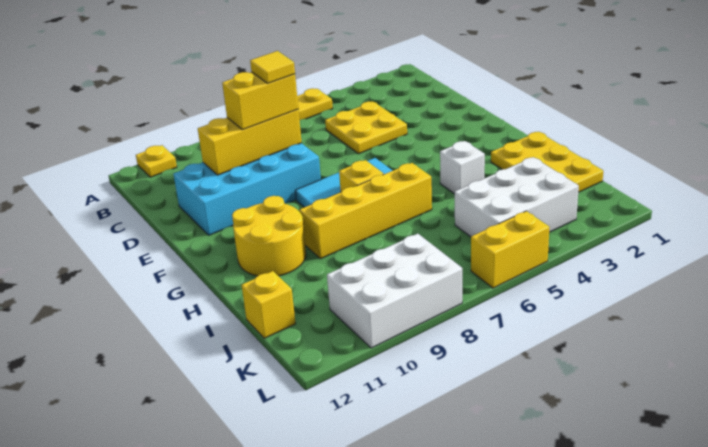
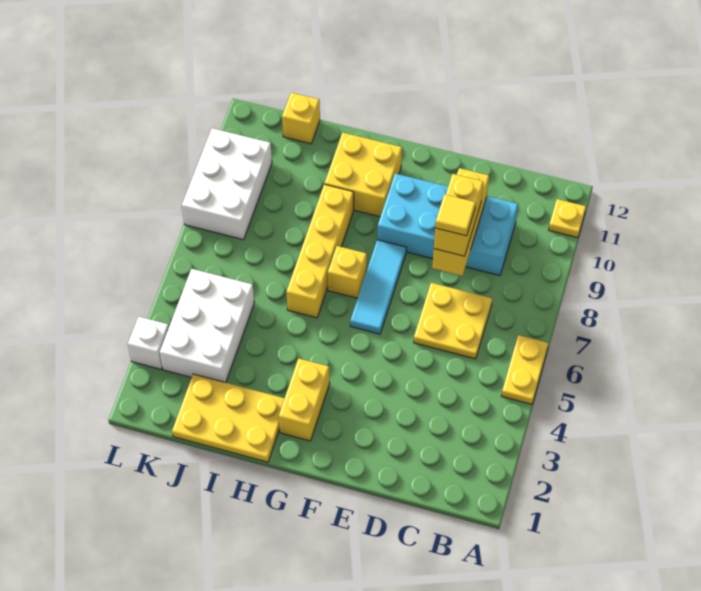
yellow plate C4:D5 level 1 -> yellow plate C6:D7 level 1
cyan brick D8:E11 level 1 -> cyan brick C9:F10 level 1
yellow round brick G10:H11 level 1 -> yellow brick G10:H11 level 1
white brick H4 level 1 -> white brick L3 level 1
yellow brick L5:L6 level 1 -> yellow brick G2:G3 level 1

